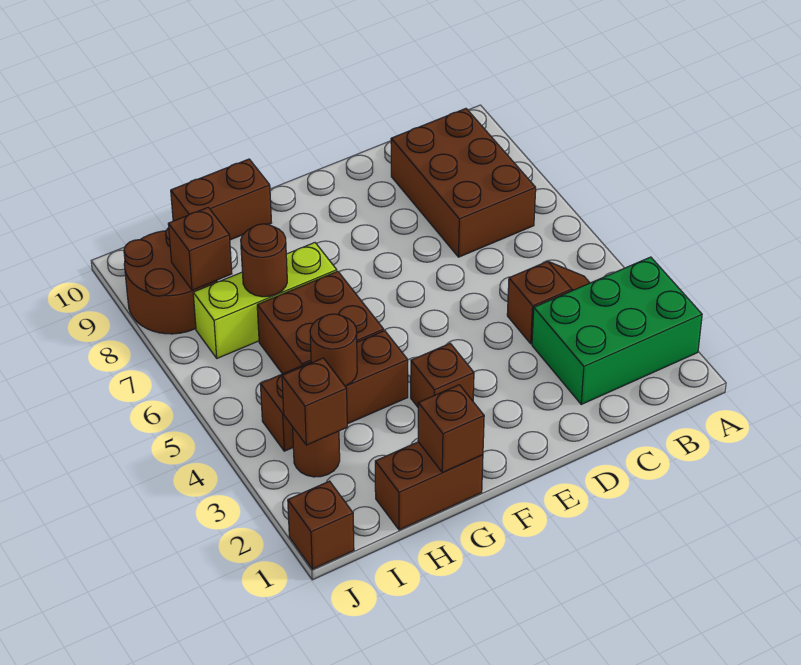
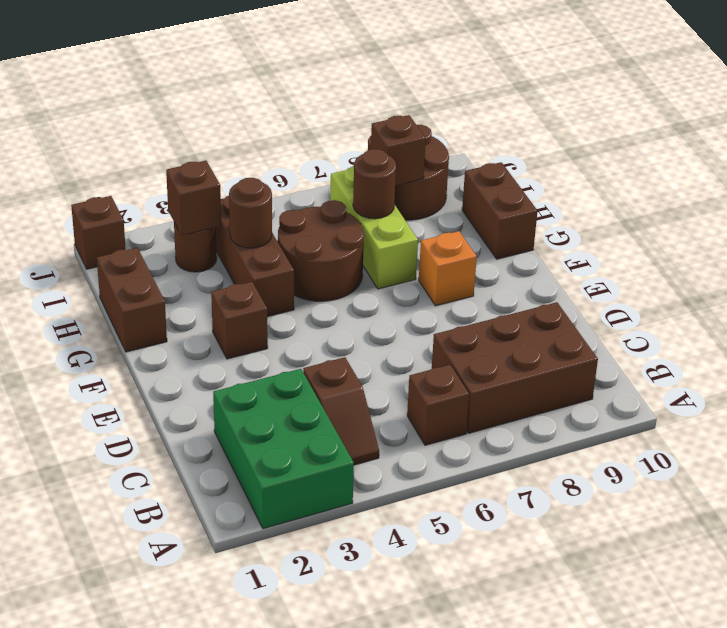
none -> orange brick F8 level 1
brown brick G1 level 2 -> brown brick B6 level 1
brown brick G5:H6 level 1 -> brown round brick G5:H6 level 1

